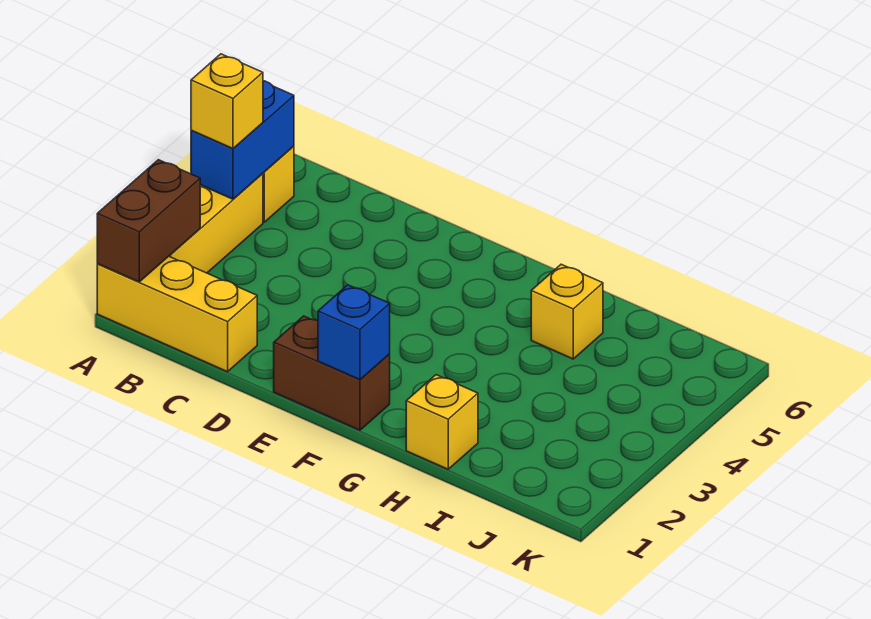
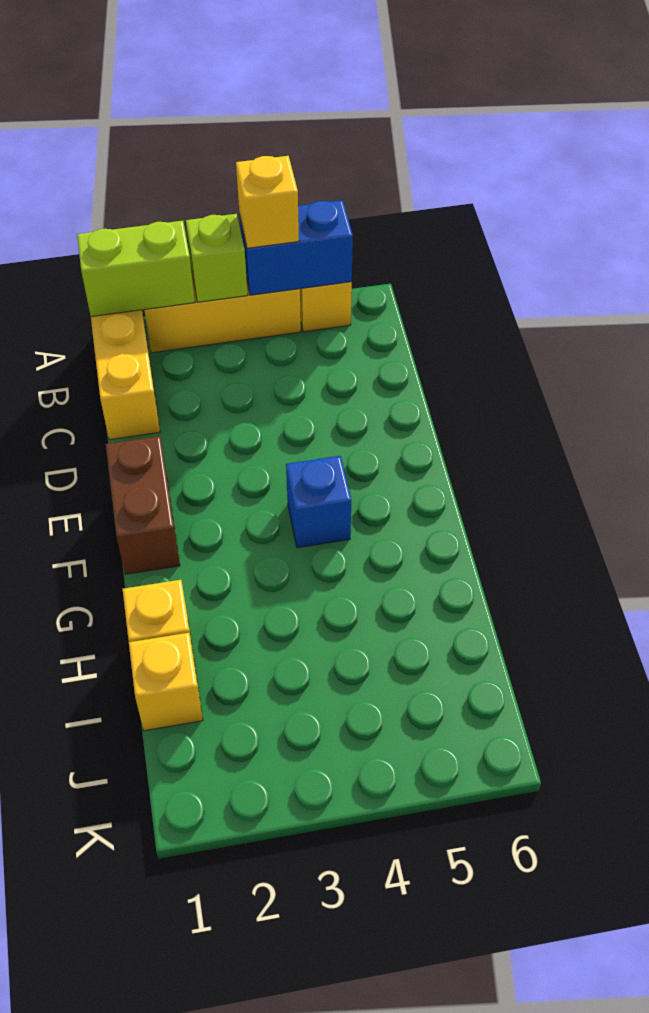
brown brick A1:A2 level 2 -> lime brick A1:A2 level 2
none -> lime brick A3 level 2
blue brick F1 level 2 -> blue brick F4 level 1
yellow brick H5 level 1 -> yellow brick I1 level 1

